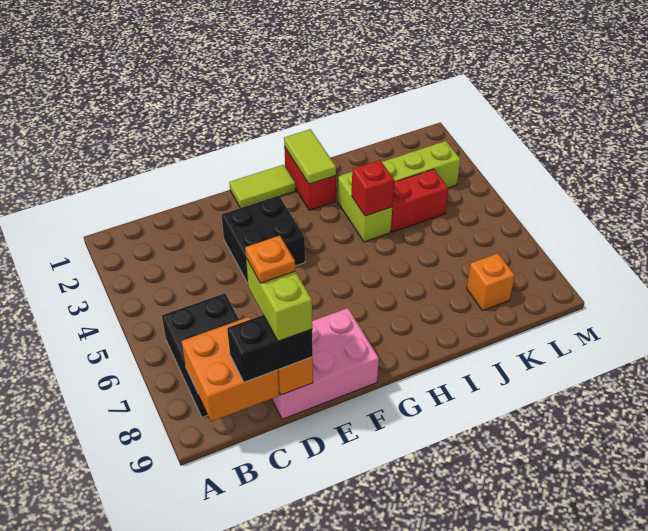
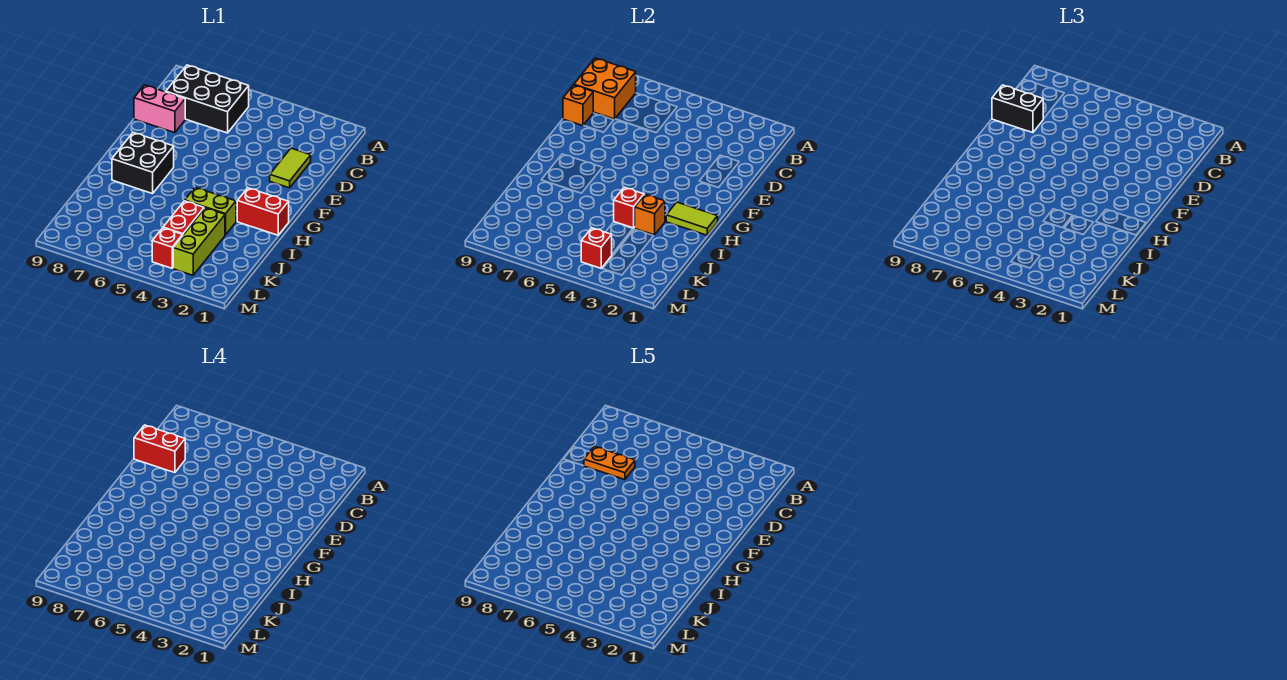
black brick C9:D9 level 3 -> black brick D8:D9 level 3
pink brick D8:F9 level 1 -> pink brick D8:D9 level 1
lime brick D8:D9 level 4 -> red brick D8:D9 level 4
orange plate D8 level 5 -> orange plate D7:D8 level 5
black brick E3:F4 level 1 -> black brick G7:H8 level 1
lime tile F1:G1 level 1 -> lime tile D2:E2 level 1
orange brick K8 level 1 -> orange brick I3 level 2
none -> red brick L4 level 1
none -> red brick L4 level 2

